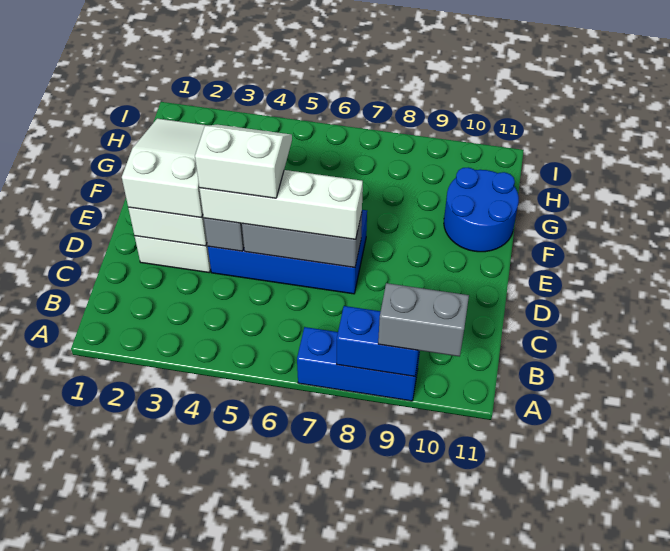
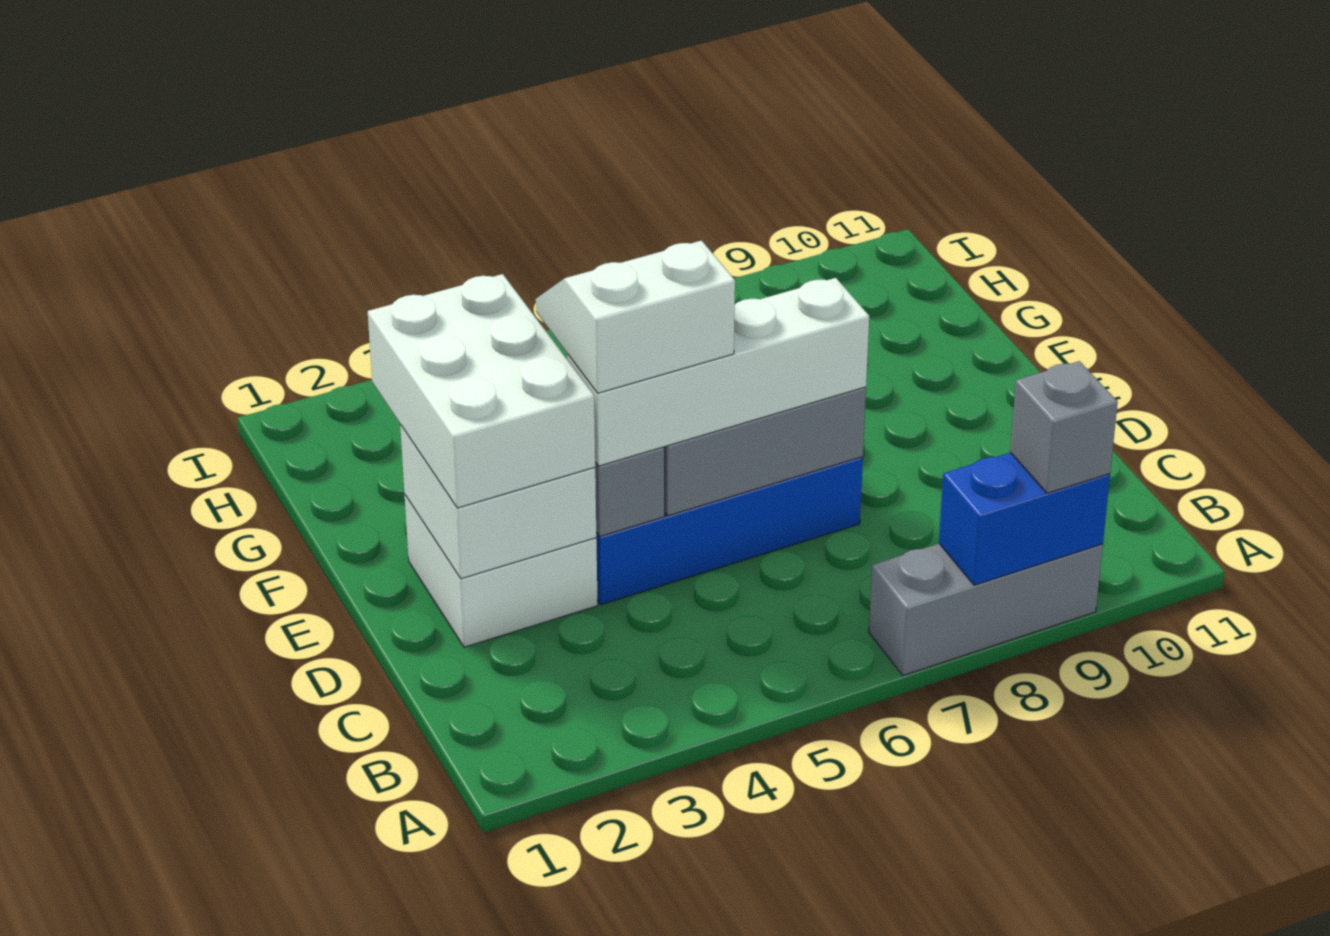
blue brick A7:A9 level 1 -> grey brick A7:A9 level 1
grey brick A9:A10 level 3 -> grey brick A9 level 3
white slope D2:F3 level 3 top D -> white brick D2:F3 level 3
blue round brick F10:G11 level 1 -> none

